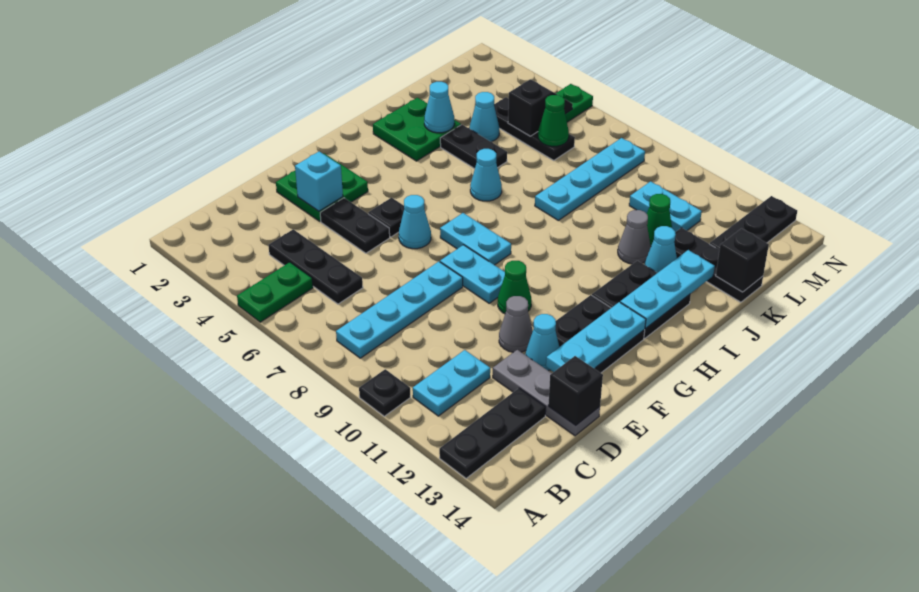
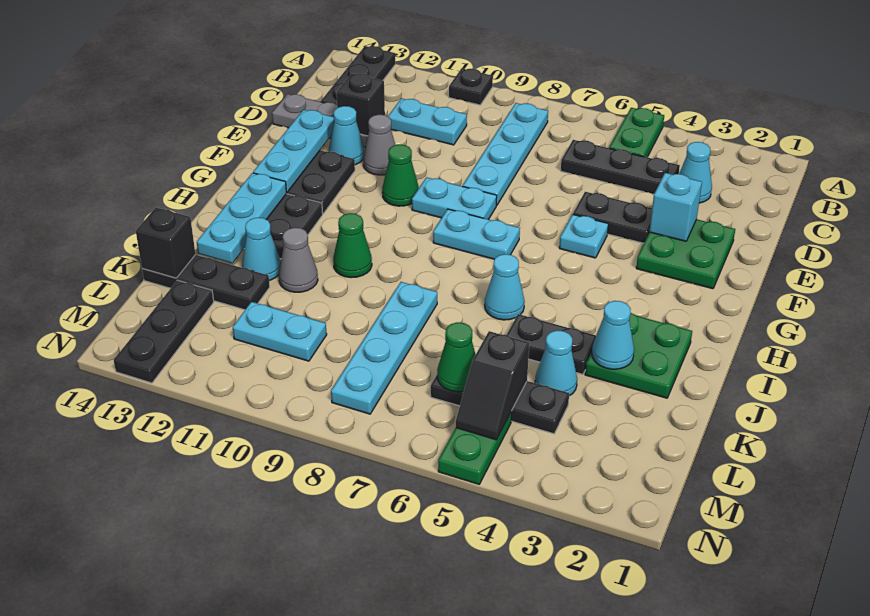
cyan plate B11:C11 level 1 -> cyan plate C10:C11 level 1
black brick D14 level 2 -> black brick D12 level 2
black plate F5 level 1 -> cyan plate F5 level 1
cyan cone F6 level 1 -> cyan cone C3 level 1
green cone K11 level 1 -> green cone I10 level 1

